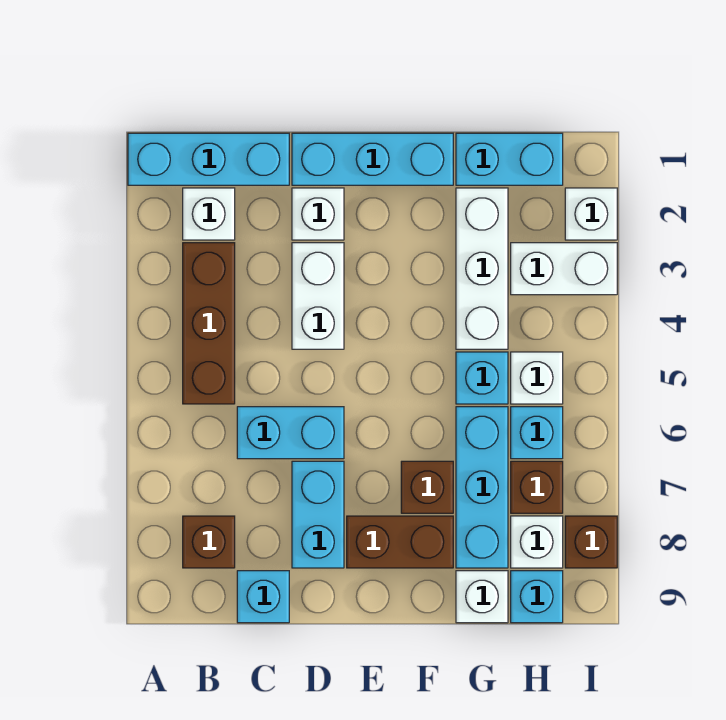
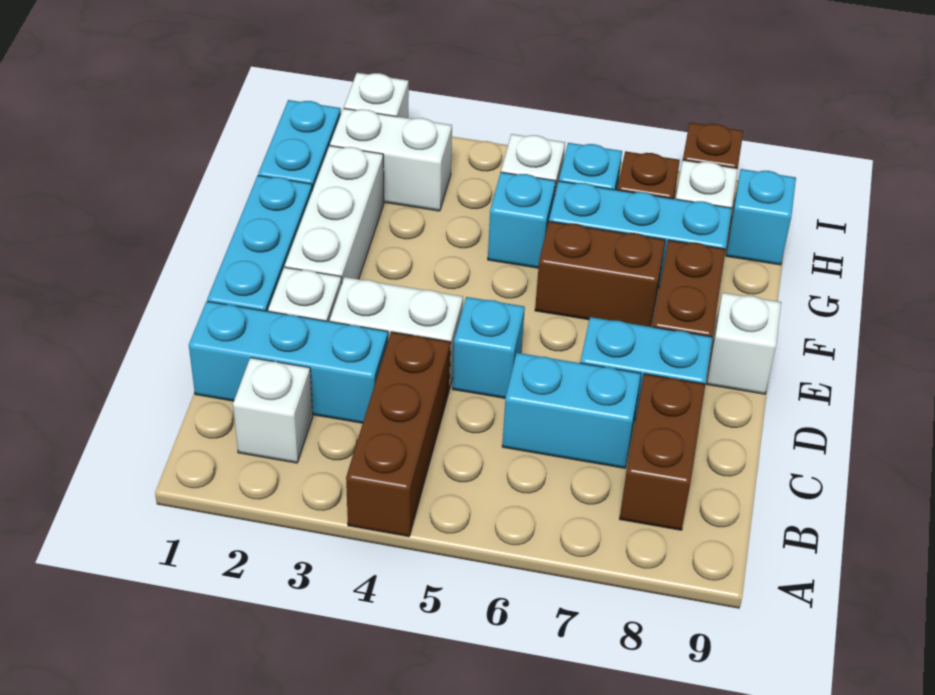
cyan brick A1:C1 level 1 -> cyan brick C1:C3 level 1
brown brick B3:B5 level 1 -> brown brick A4:C4 level 1
brown brick B8 level 1 -> brown brick B8:C8 level 1
cyan brick C6:D6 level 1 -> cyan brick C6:C7 level 1
cyan brick C9 level 1 -> cyan brick D5 level 1
brown brick F7 level 1 -> brown brick F6:F7 level 1
white brick G2:G4 level 1 -> white brick E2:G2 level 1
white brick G9 level 1 -> white brick E9 level 1
white brick H3:I3 level 1 -> white brick H2:H3 level 1

